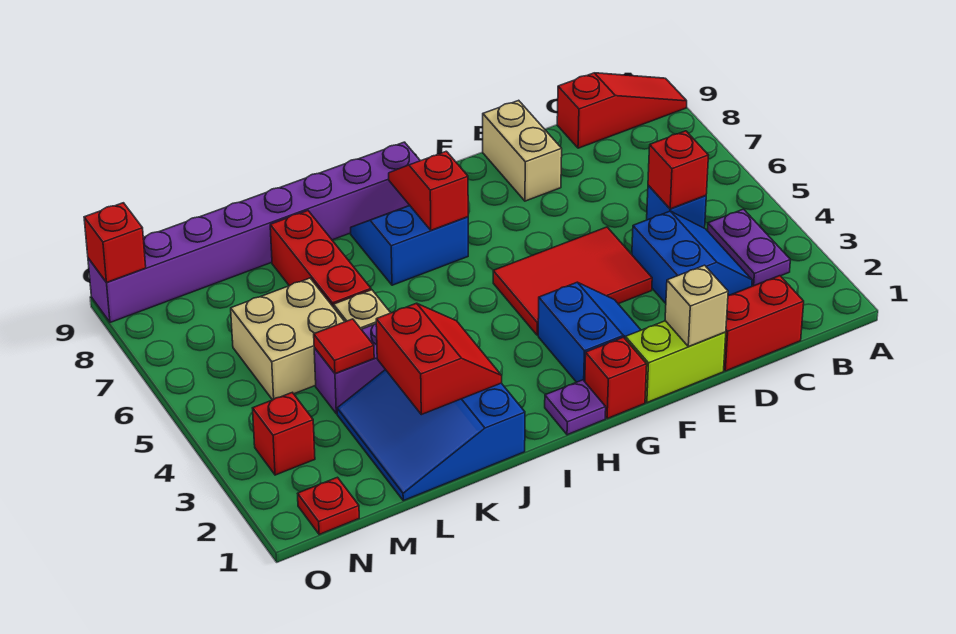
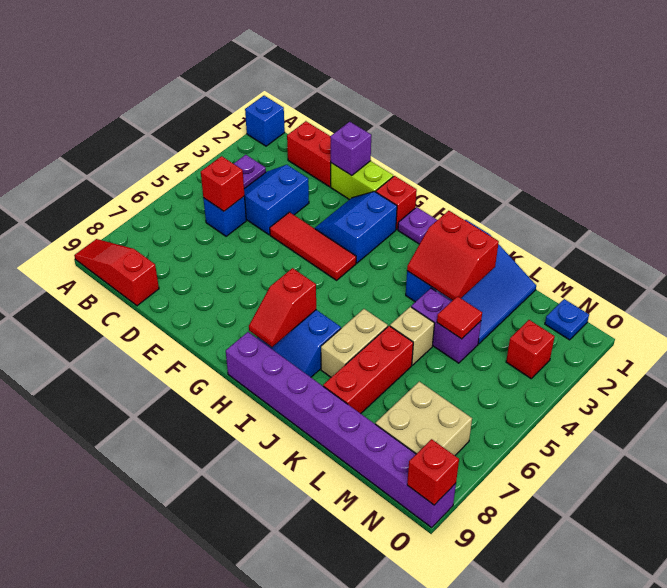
none -> blue brick A1 level 1
tan brick E1 level 2 -> purple brick E1 level 2
red tile E4:G5 level 1 -> red tile E4:G4 level 1
tan brick E8:E9 level 1 -> tan brick J6:J7 level 1
red slope J2:K3 level 2 top K -> red slope J2:K3 level 2 top 2
tan brick L5:M6 level 1 -> tan brick M7:N8 level 1
red plate N1 level 1 -> blue plate N1 level 1

